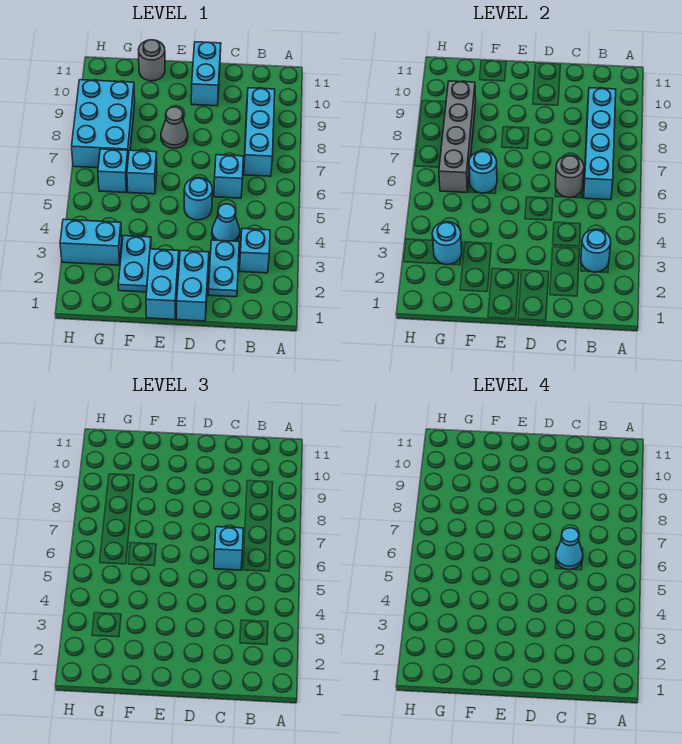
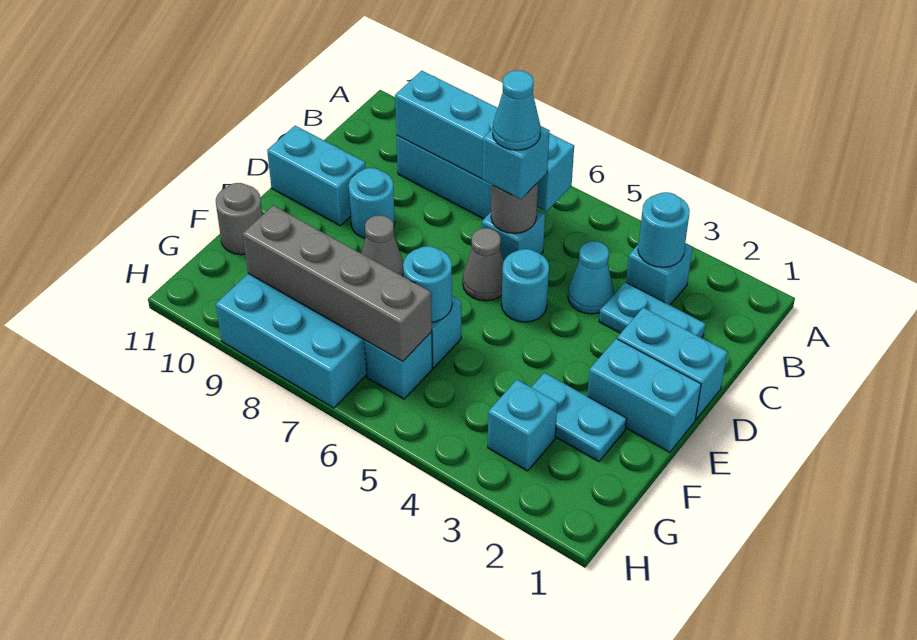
none -> grey cone D6 level 1
cyan brick G3:H3 level 1 -> cyan brick G3 level 1
cyan round brick G3 level 2 -> cyan round brick D9 level 1

